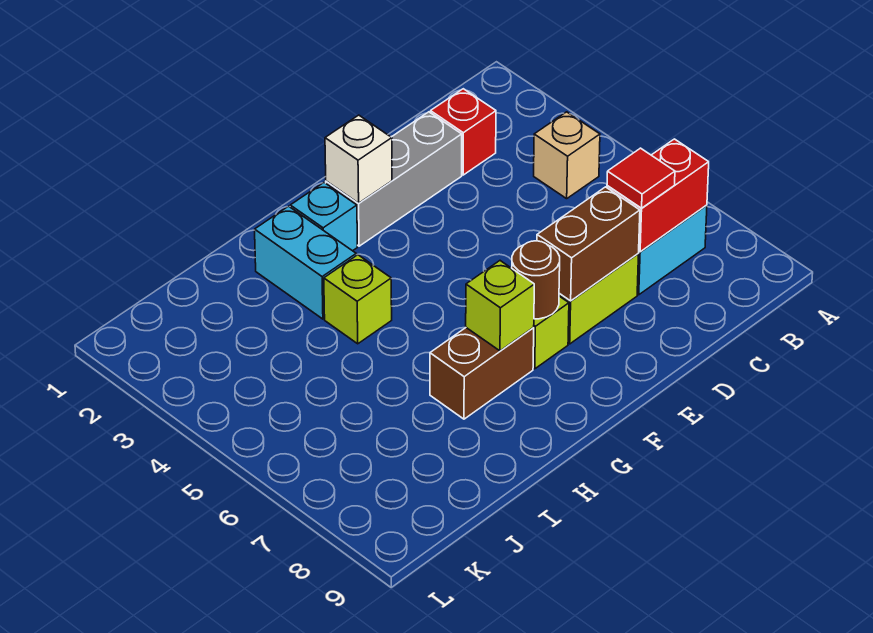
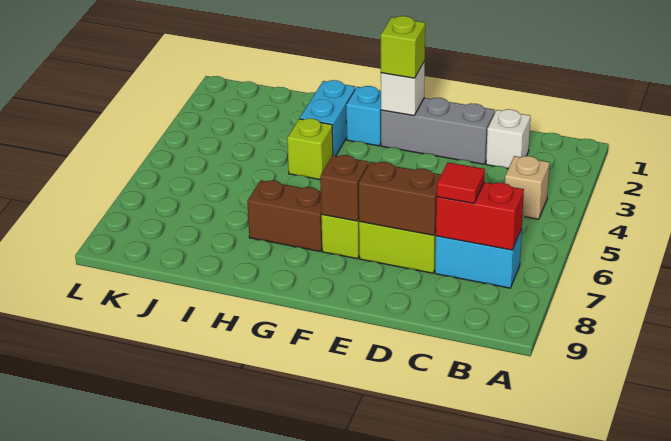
red brick C2 level 1 -> white brick C2 level 1
brown round brick F7 level 2 -> brown brick F7 level 2
lime brick G7 level 2 -> lime brick F2 level 3

